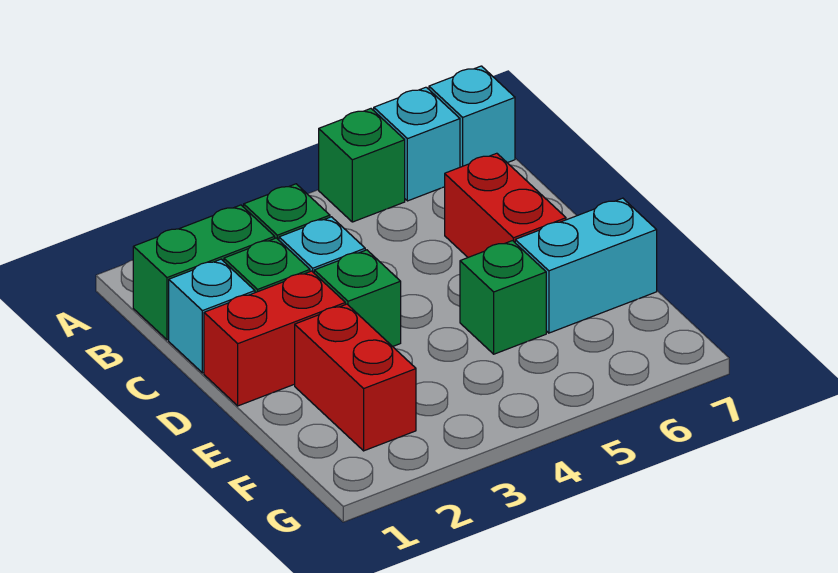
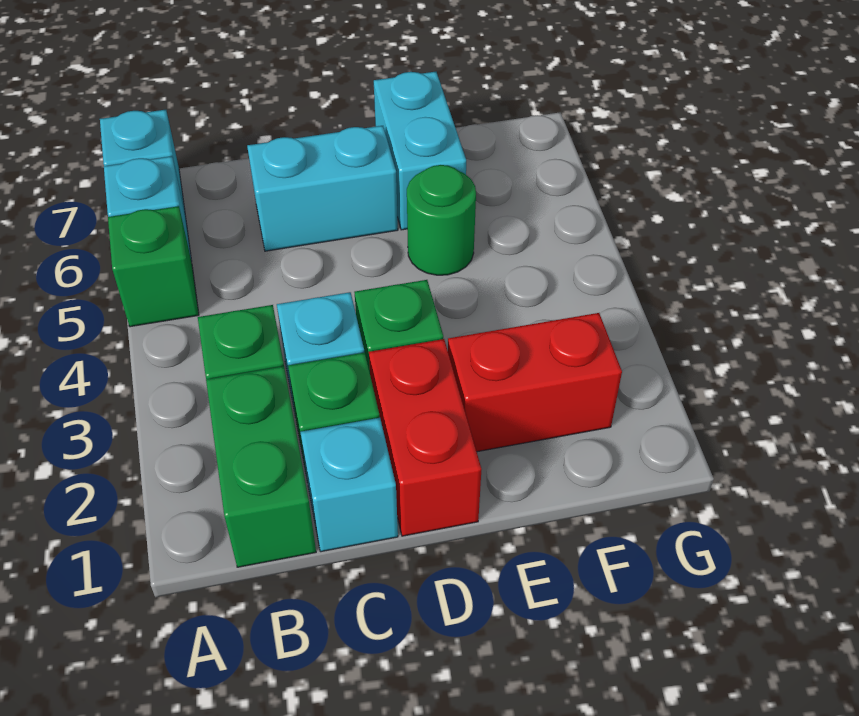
red brick C6:D6 level 1 -> cyan brick C6:D6 level 1
green brick E5 level 1 -> green round brick E5 level 1

